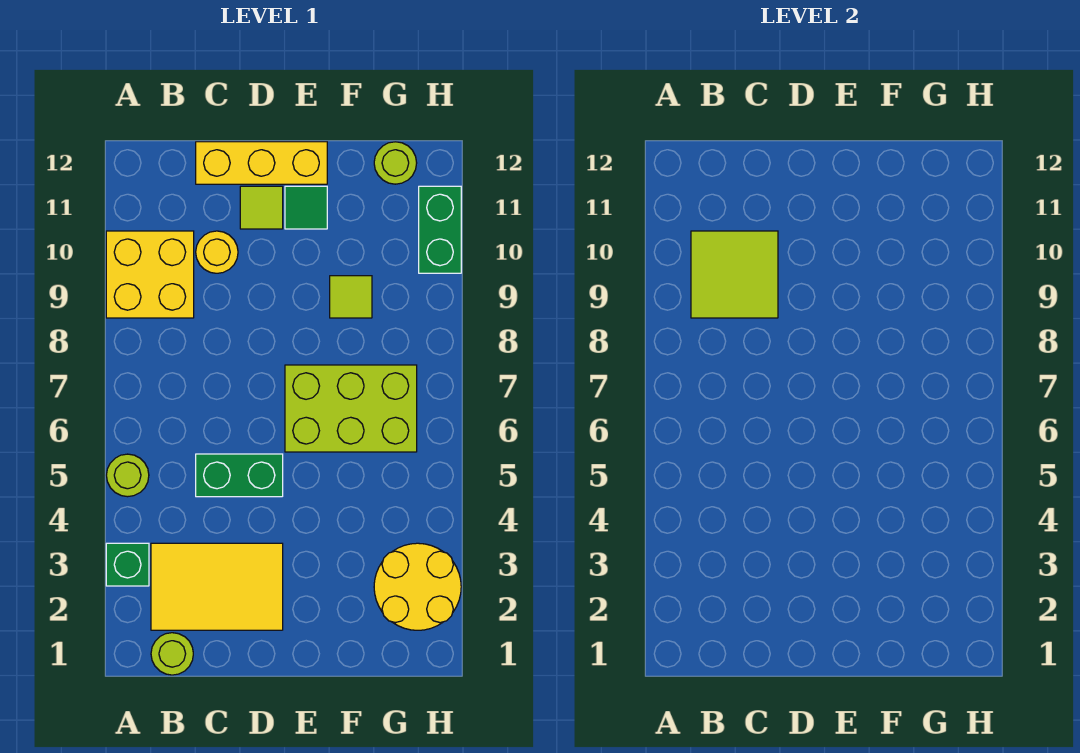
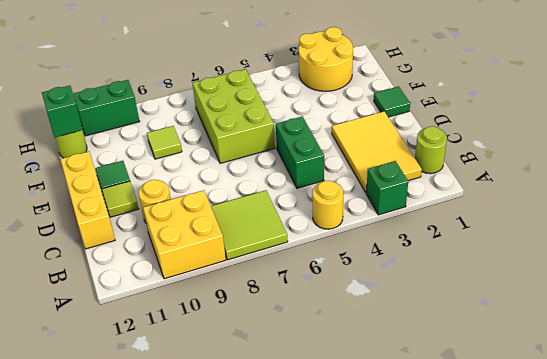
lime round brick A5 level 1 -> yellow round brick A5 level 1
lime tile B9:C10 level 2 -> lime tile A7:B8 level 1
none -> green tile E1 level 1
none -> green brick G12 level 2

